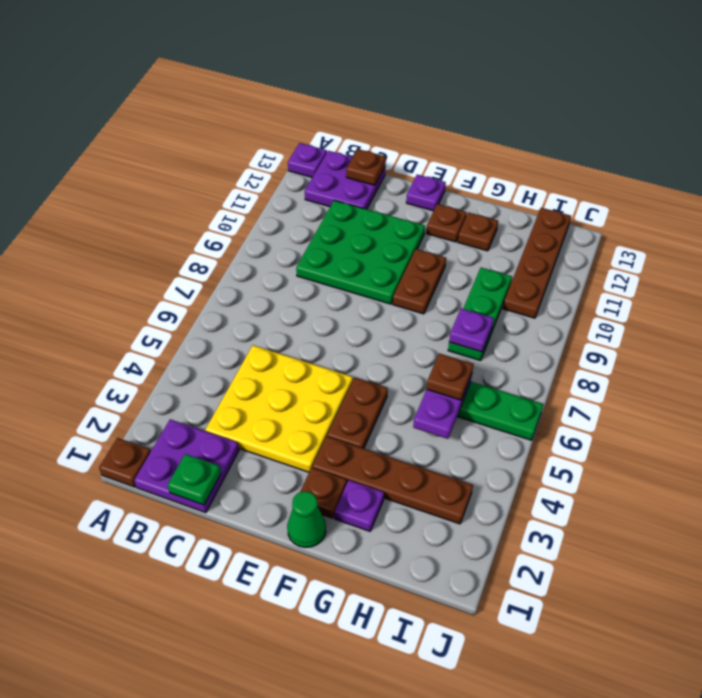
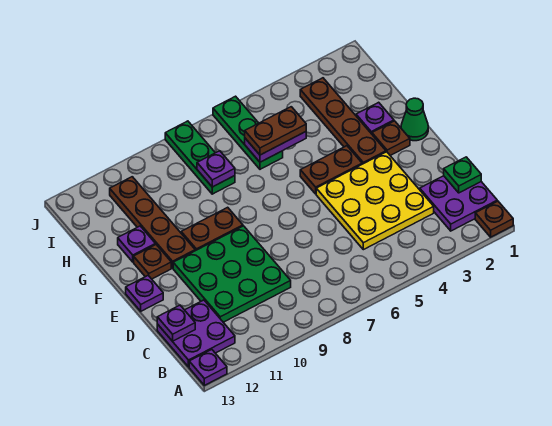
brown plate C13 level 2 -> purple plate C13 level 2
brown plate G12 level 1 -> purple plate G12 level 1
brown plate H6 level 3 -> brown plate H5:H6 level 3
green plate H8:H10 level 1 -> green plate H8:J8 level 1
brown plate I10:I13 level 1 -> brown plate F11:I11 level 1

